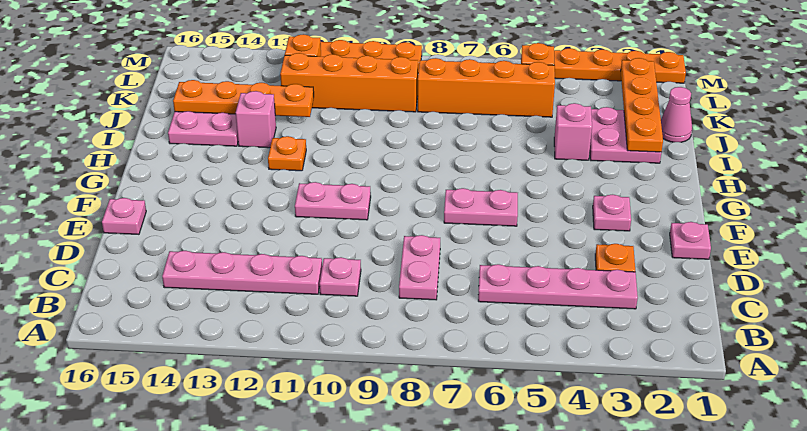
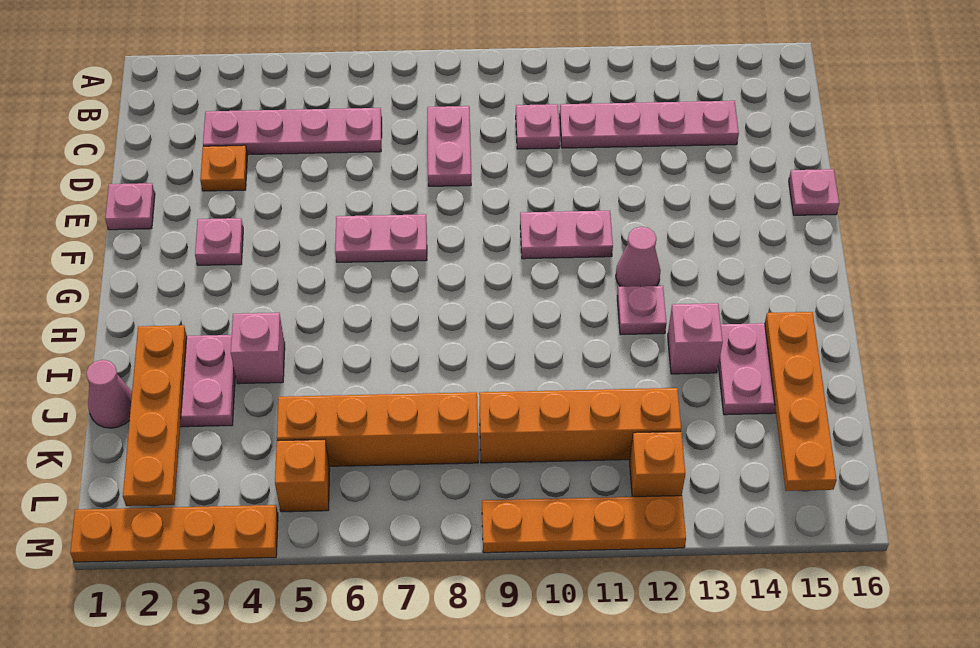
none -> pink cone G12 level 1
orange plate H12 level 1 -> pink plate H12 level 1
orange plate J12:J15 level 2 -> orange plate I15:L15 level 2

